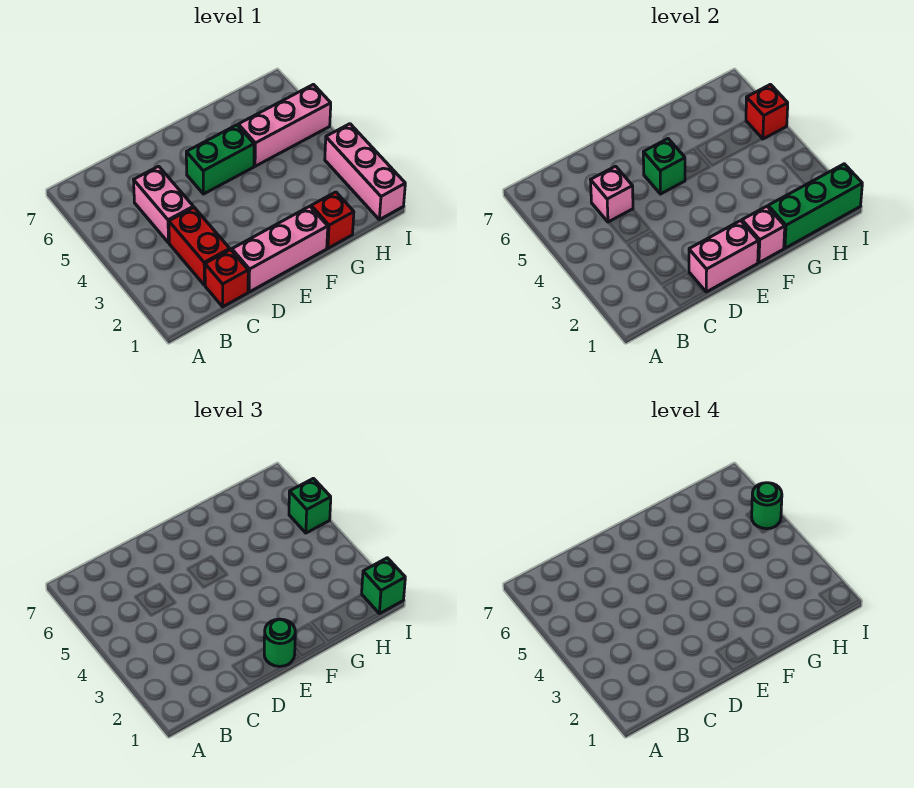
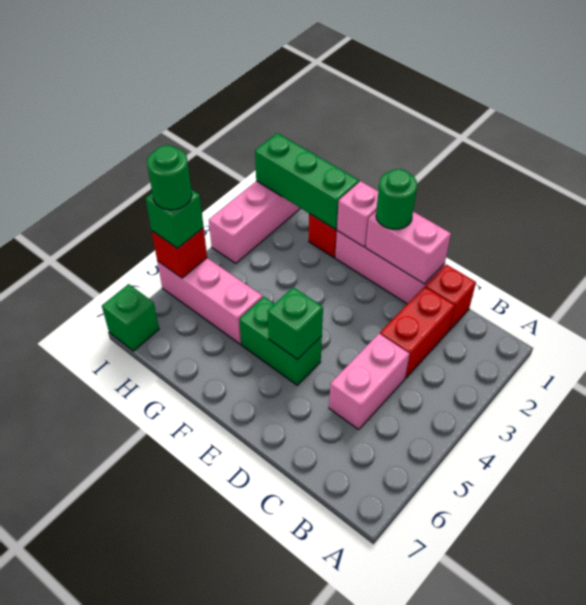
pink brick C5 level 2 -> none
green brick I1 level 3 -> green brick I7 level 1

